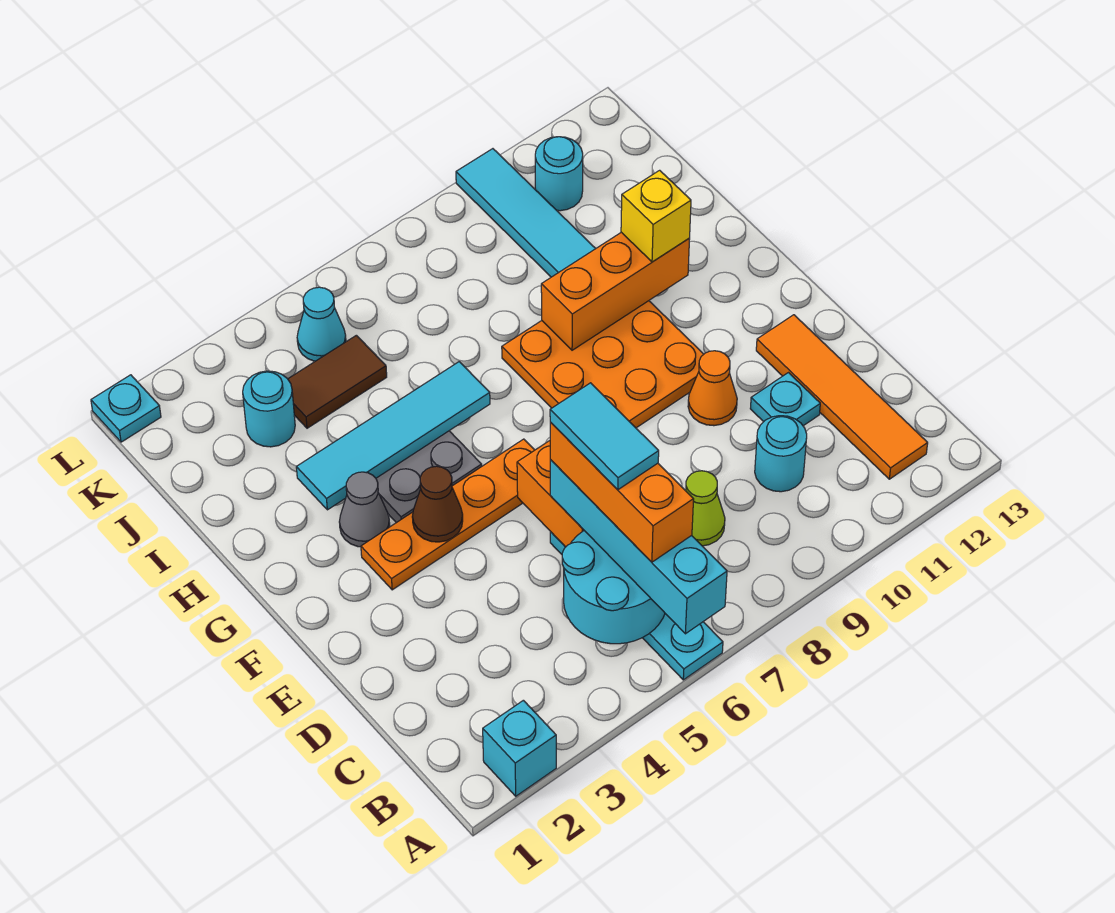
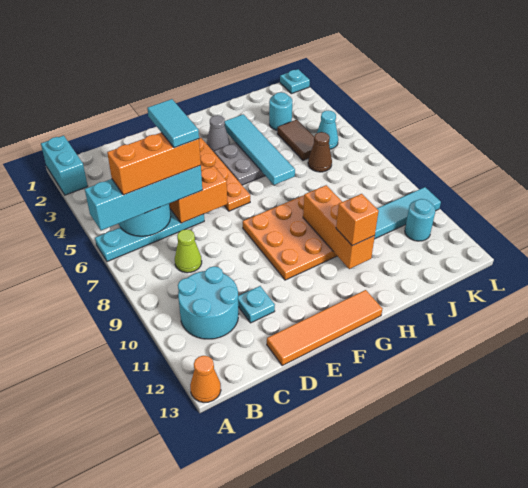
cyan brick A2 level 1 -> cyan brick A1:A2 level 1
orange tile B12:E12 level 1 -> orange tile D13:G13 level 1
cyan tile C6:D6 level 5 -> cyan tile D5:D6 level 5
cyan round brick C10 level 1 -> cyan round brick B10:C11 level 1
orange cone E10 level 1 -> orange cone A13 level 1
brown cone F4 level 2 -> brown cone J6 level 1
yellow brick H11 level 3 -> orange brick H11 level 3

